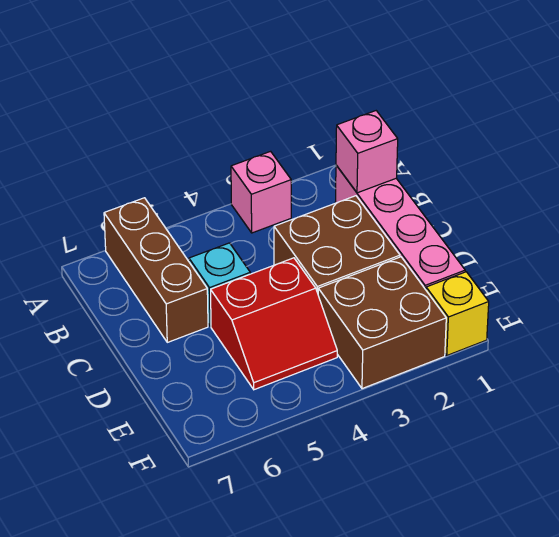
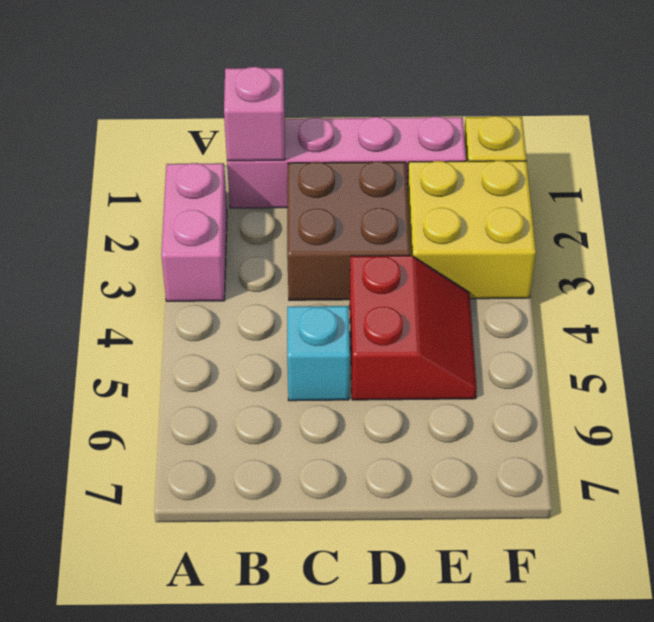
pink brick A3 level 1 -> pink brick A2:A3 level 1
brown brick A6:C6 level 1 -> none
brown brick E2:F3 level 1 -> yellow brick E2:F3 level 1

